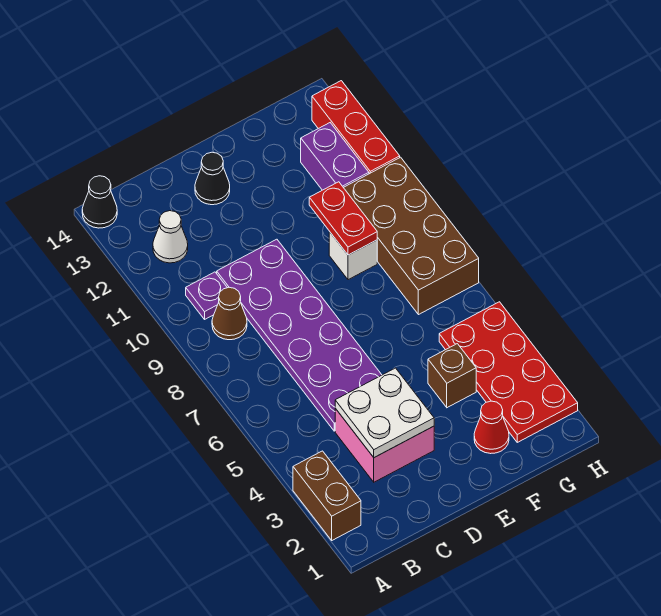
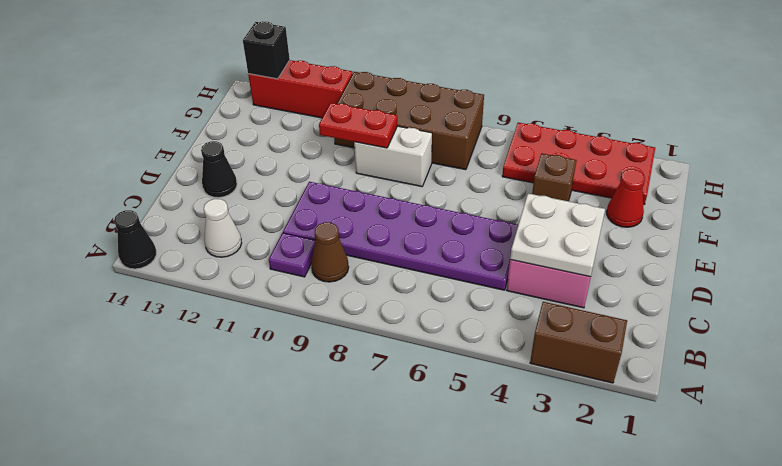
white brick F9 level 1 -> white brick F8:F9 level 1
purple brick G11:G12 level 1 -> none
none -> black brick H13 level 2

